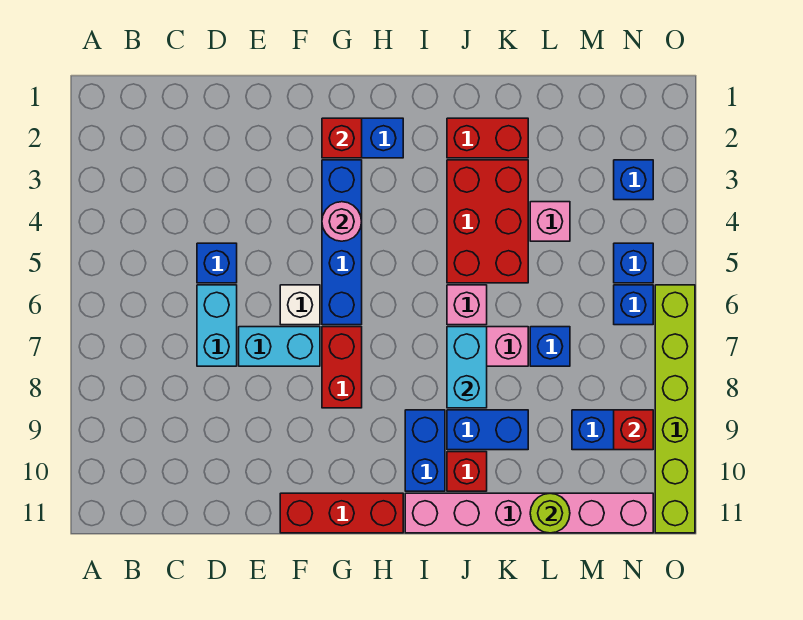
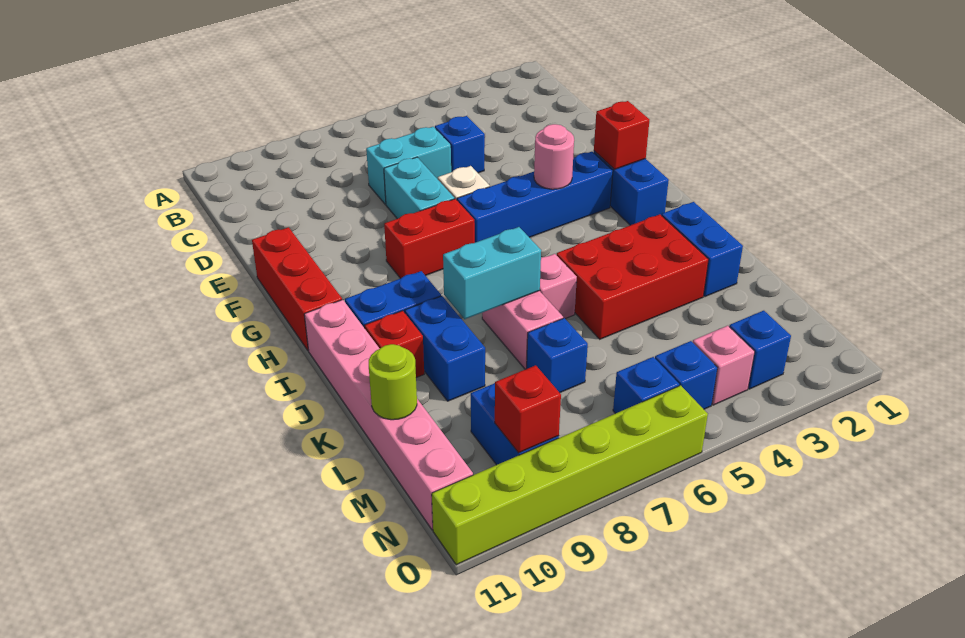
red brick J2:K2 level 1 -> blue brick J2:K2 level 1
pink brick L4 level 1 -> pink brick N4 level 1

